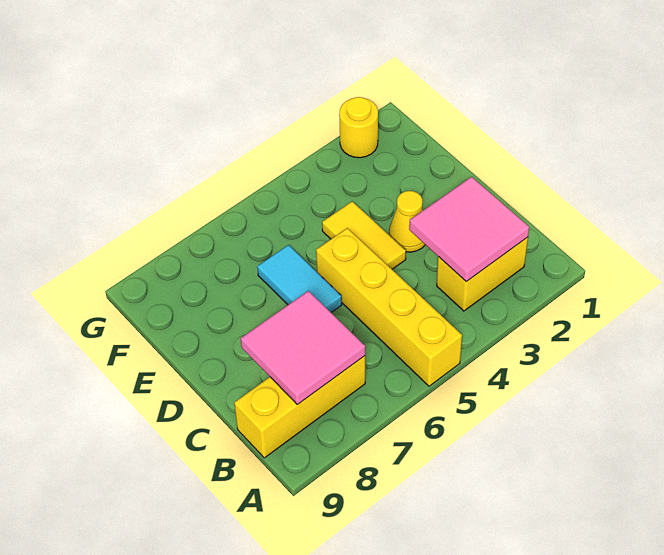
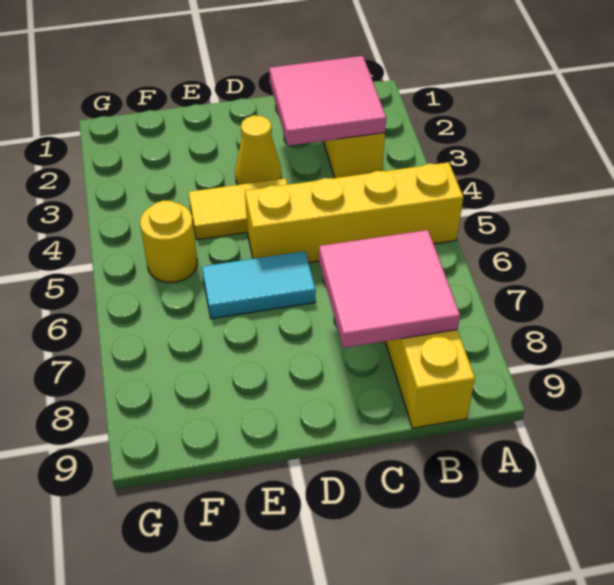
yellow round brick G2 level 1 -> yellow round brick F5 level 1

